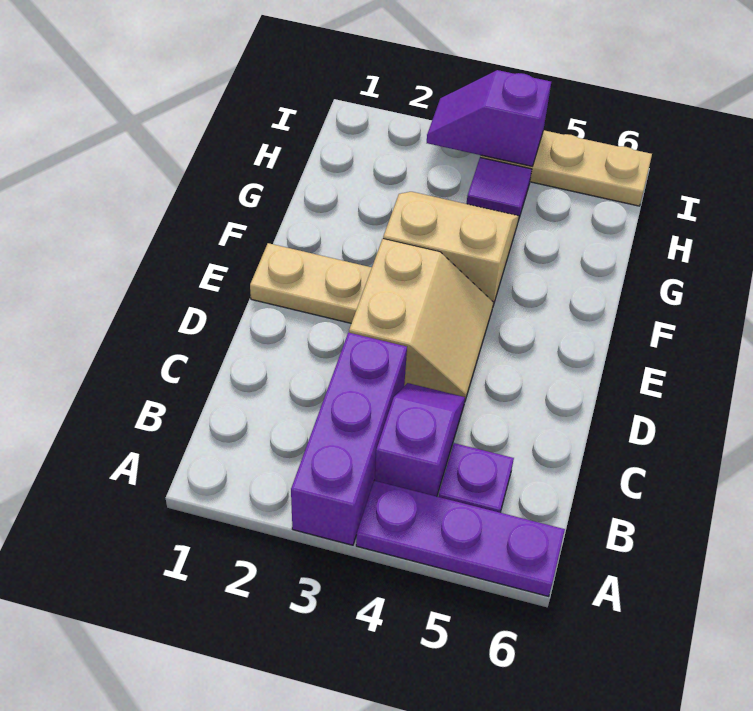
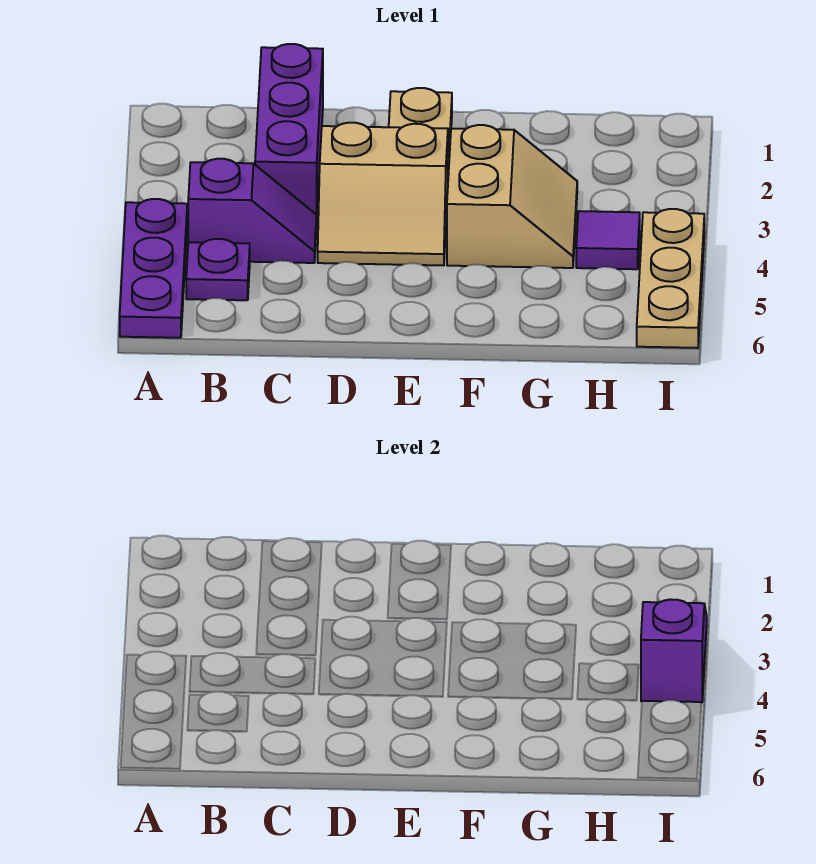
purple brick A3:C3 level 1 -> purple brick C1:C3 level 1

